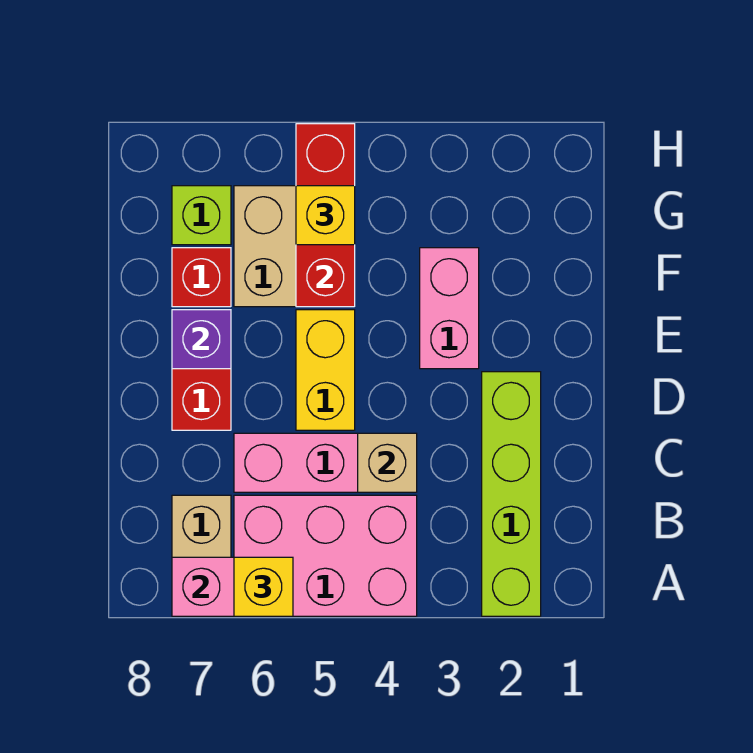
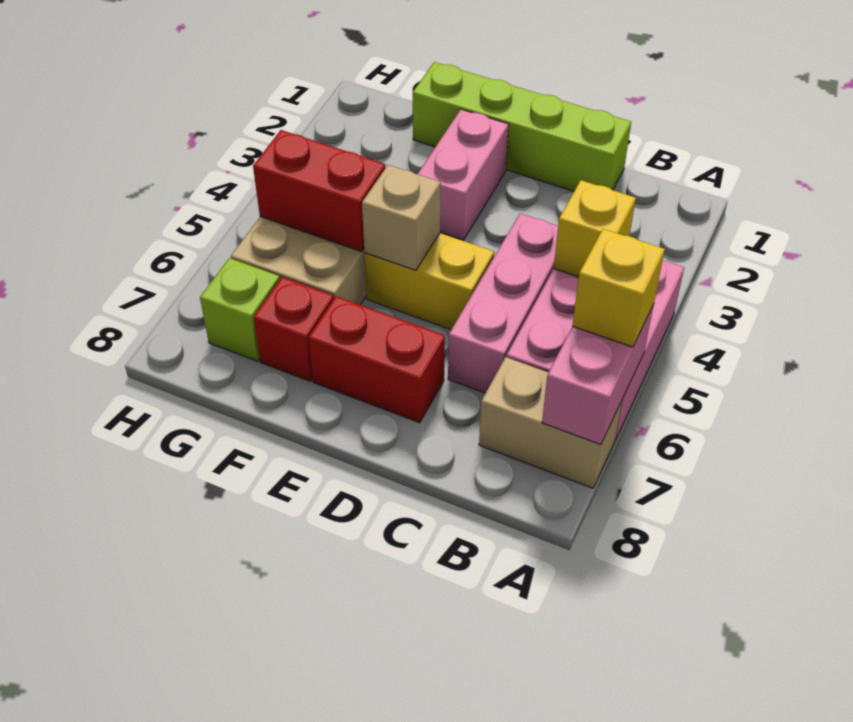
lime brick A2:D2 level 1 -> lime brick C1:F1 level 1
tan brick C4 level 2 -> tan brick E5 level 2
pink brick E3:F3 level 1 -> pink brick E2:E3 level 1
purple brick E7 level 2 -> none
red brick F5:H5 level 2 -> red brick F5:G5 level 2
yellow brick G5 level 3 -> yellow brick B4 level 2

